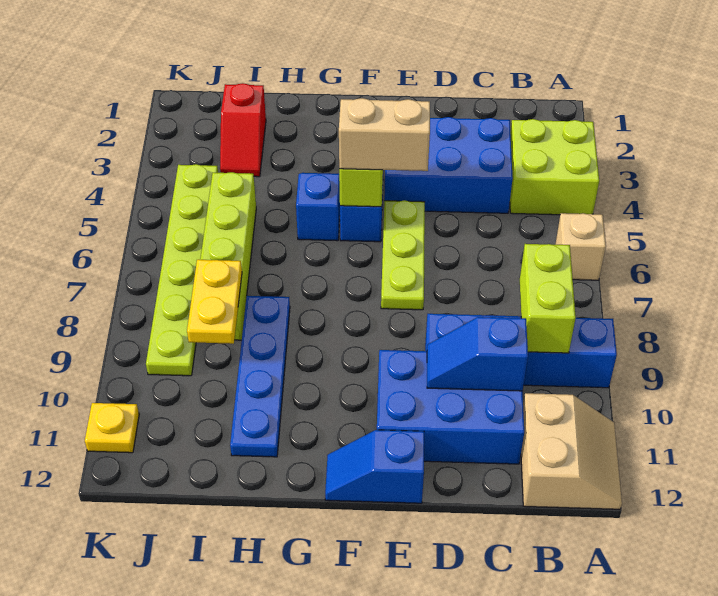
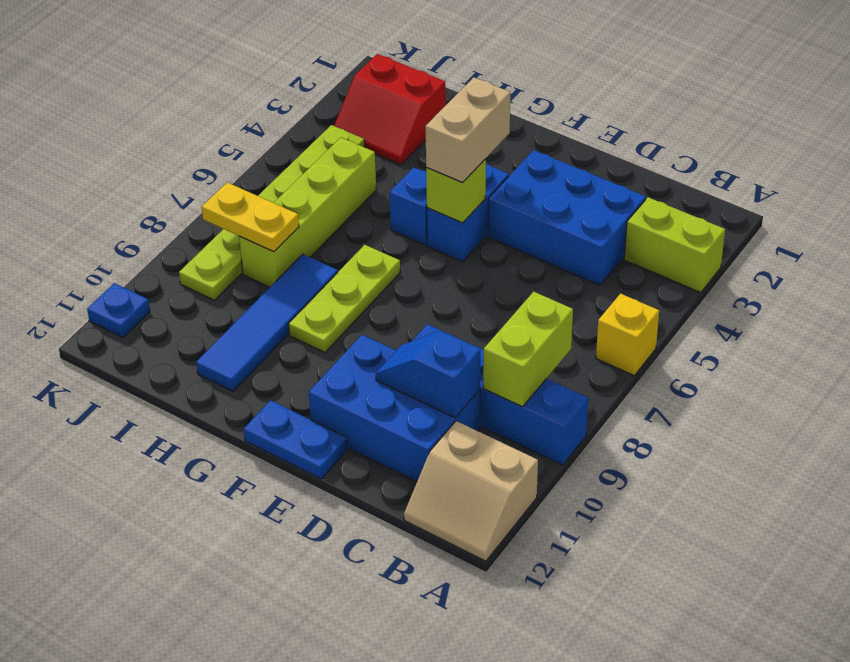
lime brick A3:B4 level 1 -> lime brick A3:B3 level 1
tan brick A6 level 1 -> yellow brick A6 level 1
tan slope A11:B12 level 1 top B -> tan slope A11:B12 level 1 top 11
lime plate E5:E7 level 1 -> lime plate G7:G9 level 1
tan brick E5:F5 level 3 -> tan brick F4:F5 level 3
blue slope E12:F12 level 1 top E -> blue plate E12:F12 level 1
blue plate H8:H11 level 1 -> blue tile H8:H11 level 1
red slope I2:I3 level 1 top 2 -> red slope I2:J3 level 1 top 2
yellow plate I8:I9 level 2 -> yellow plate I8:J8 level 2
yellow plate K11 level 1 -> blue plate K11 level 1

